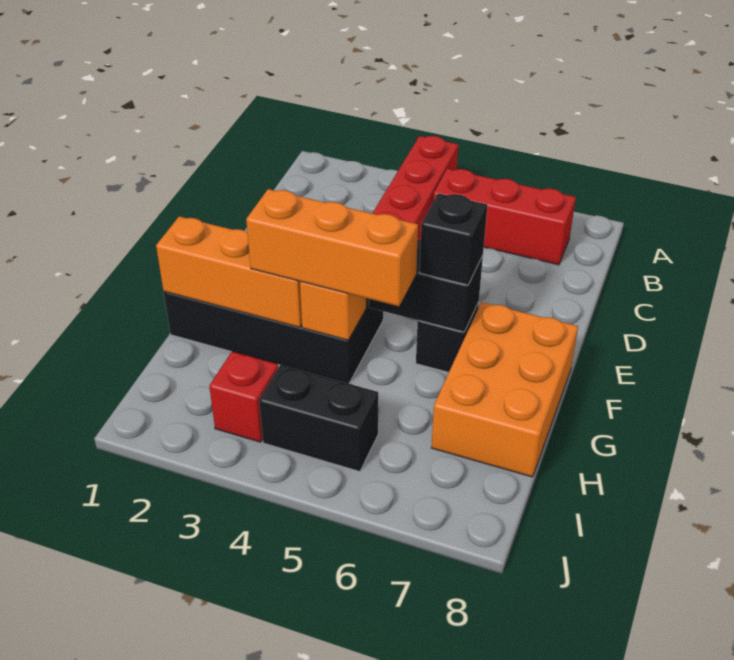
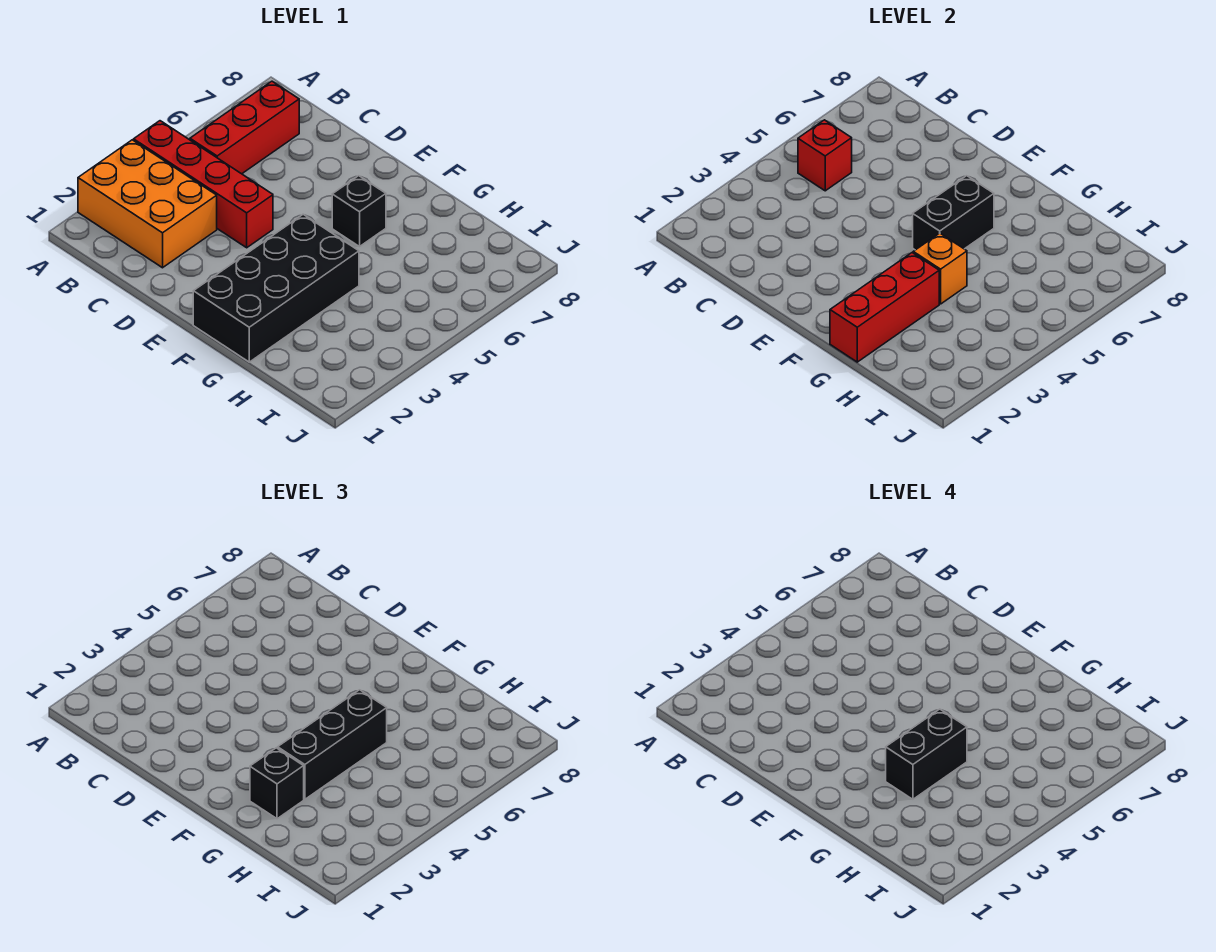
black brick F6 level 3 -> black brick G2 level 3
orange brick F7:H8 level 1 -> orange brick A2:C3 level 1
orange brick G1:G3 level 2 -> red brick G1:G3 level 2
orange brick G3:G5 level 3 -> black brick G3:G5 level 3
red brick I3 level 1 -> red brick B5 level 2
black brick I4:I5 level 1 -> black brick G3:G4 level 4

